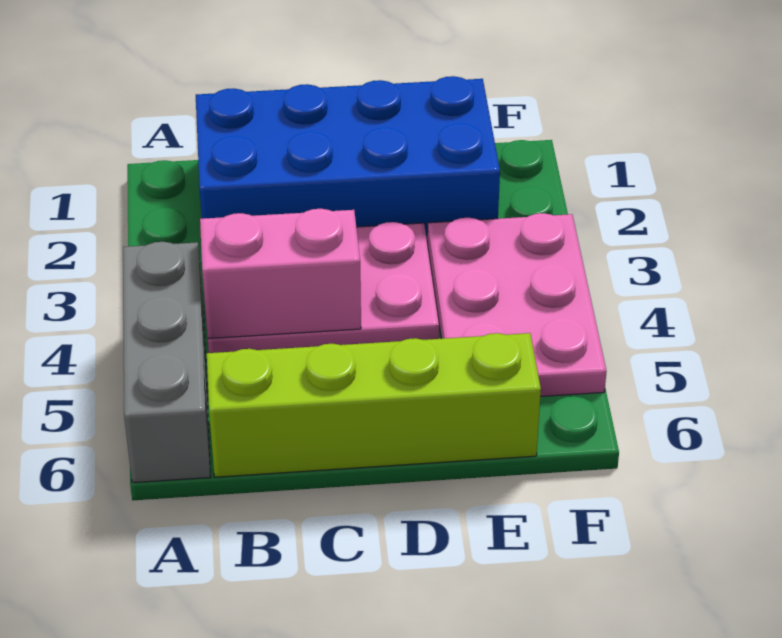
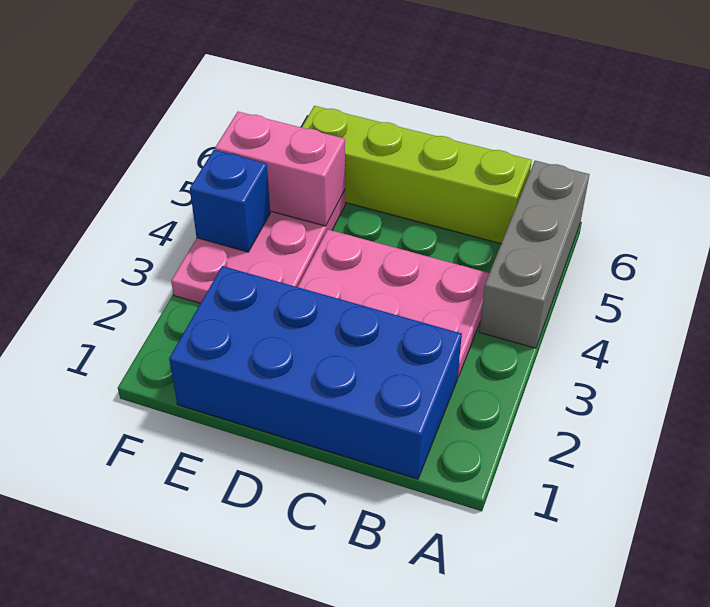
pink brick B4:C4 level 2 -> pink brick E5:F5 level 2
none -> blue brick F4 level 2

